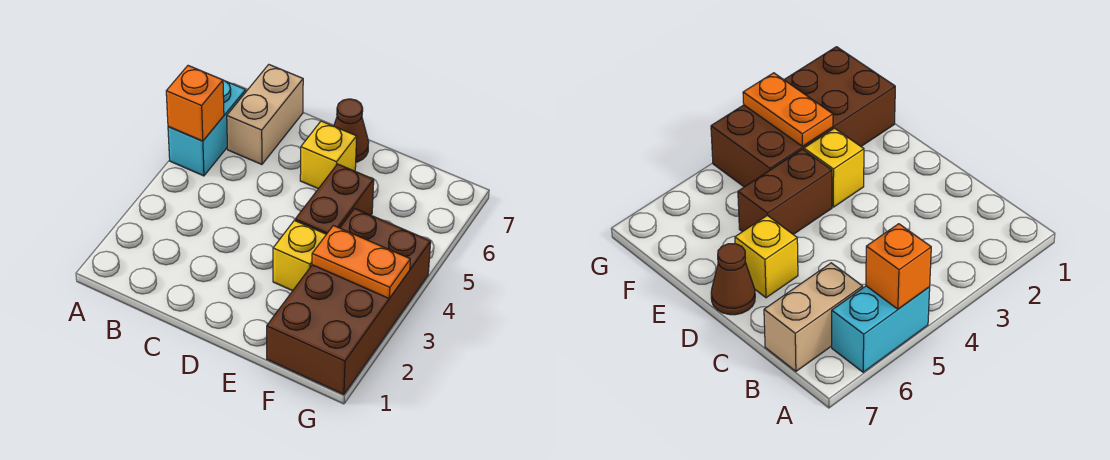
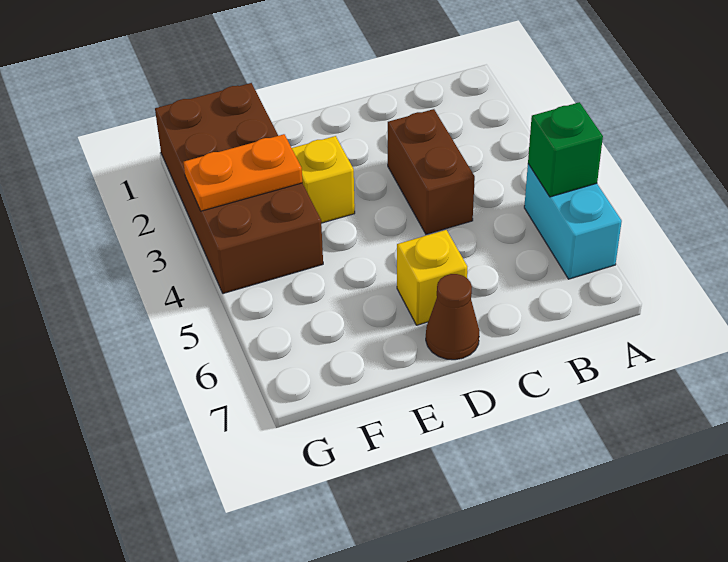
orange brick A5 level 2 -> green brick A5 level 2
tan brick B6:B7 level 1 -> none
brown brick E4:E5 level 1 -> brown brick C3:C4 level 1

